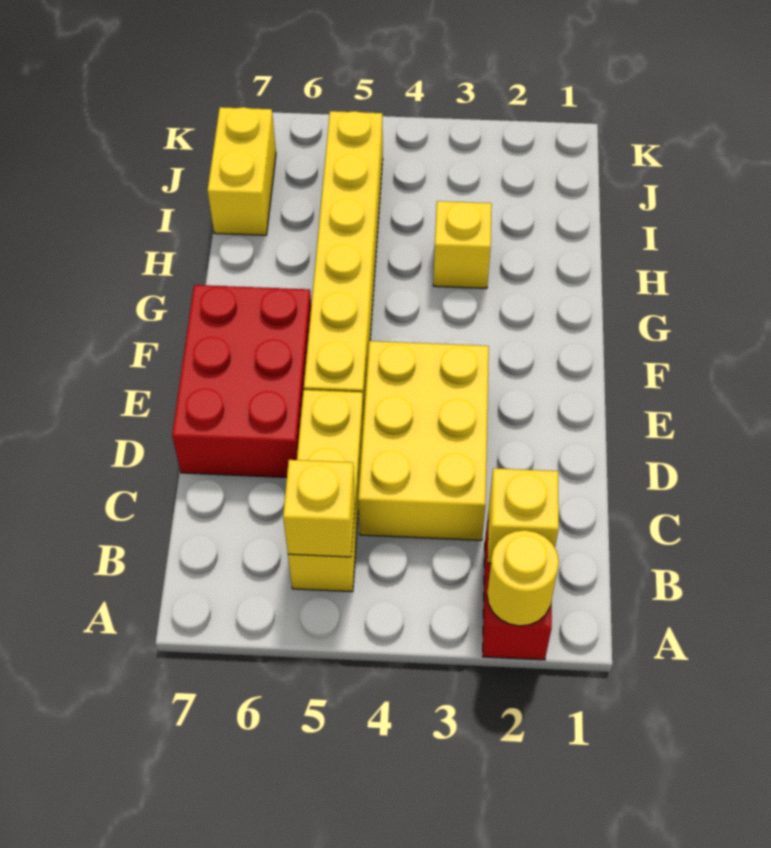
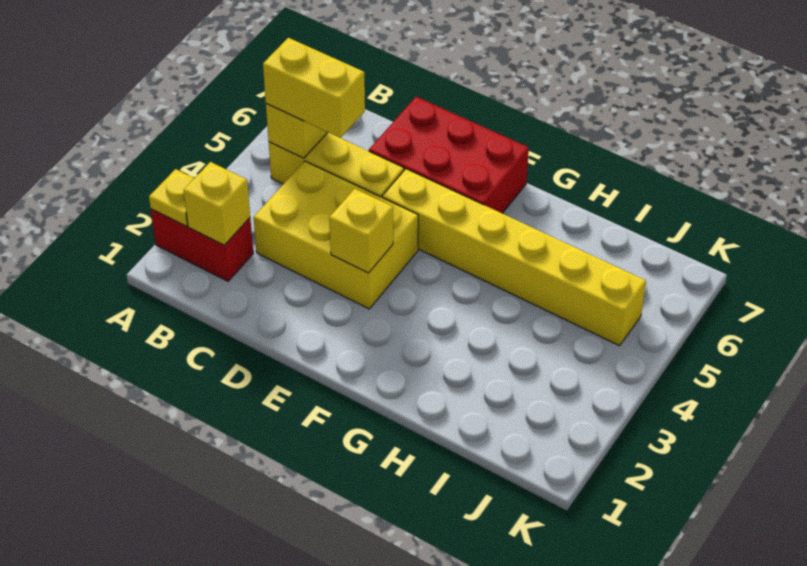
yellow round brick A2 level 2 -> yellow plate A2 level 2
yellow brick H3 level 1 -> yellow brick E3 level 2
yellow brick I7:J7 level 1 -> yellow brick B5:C5 level 3

